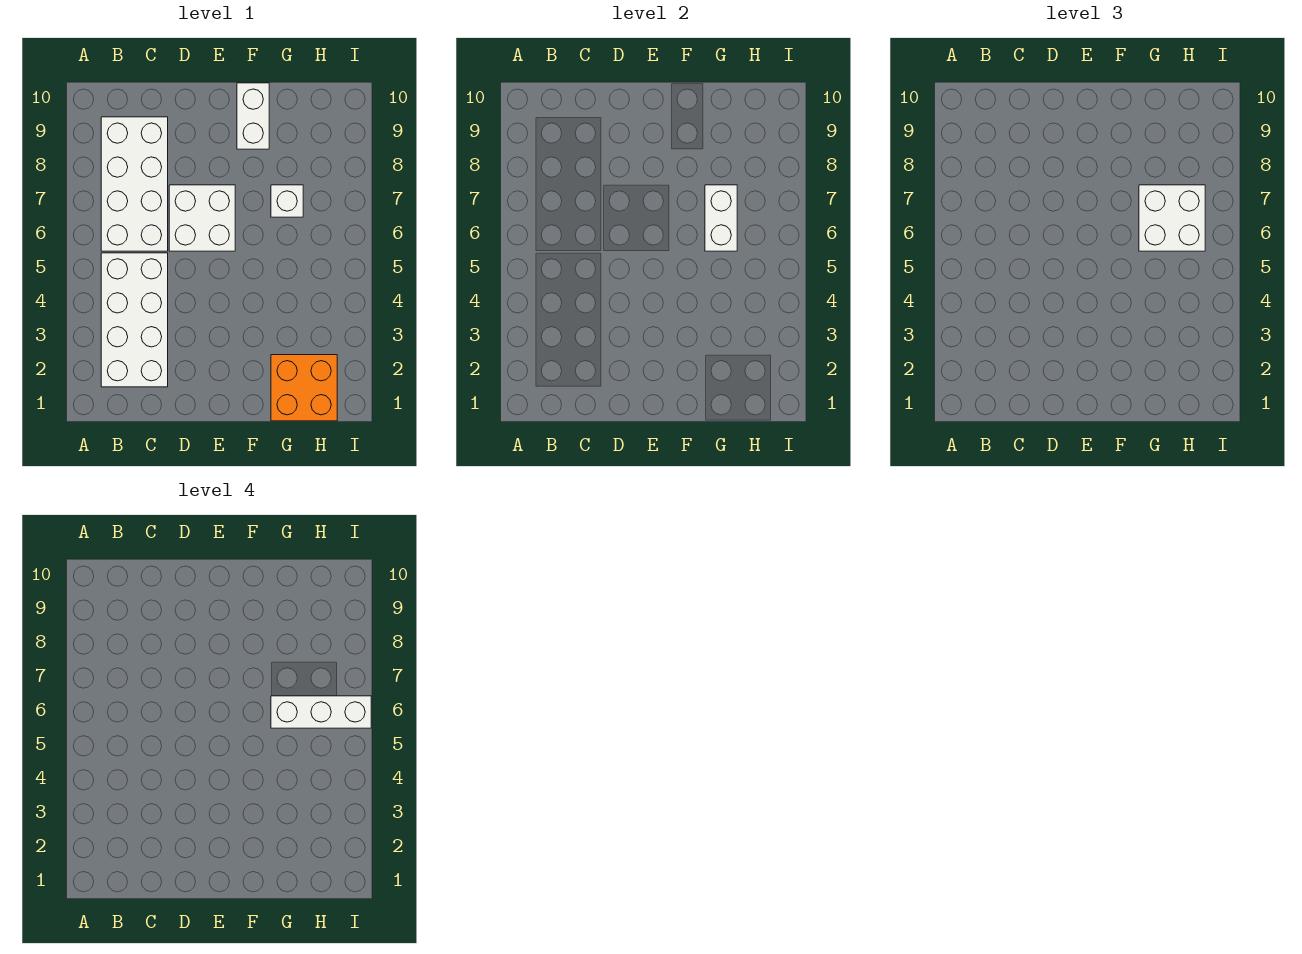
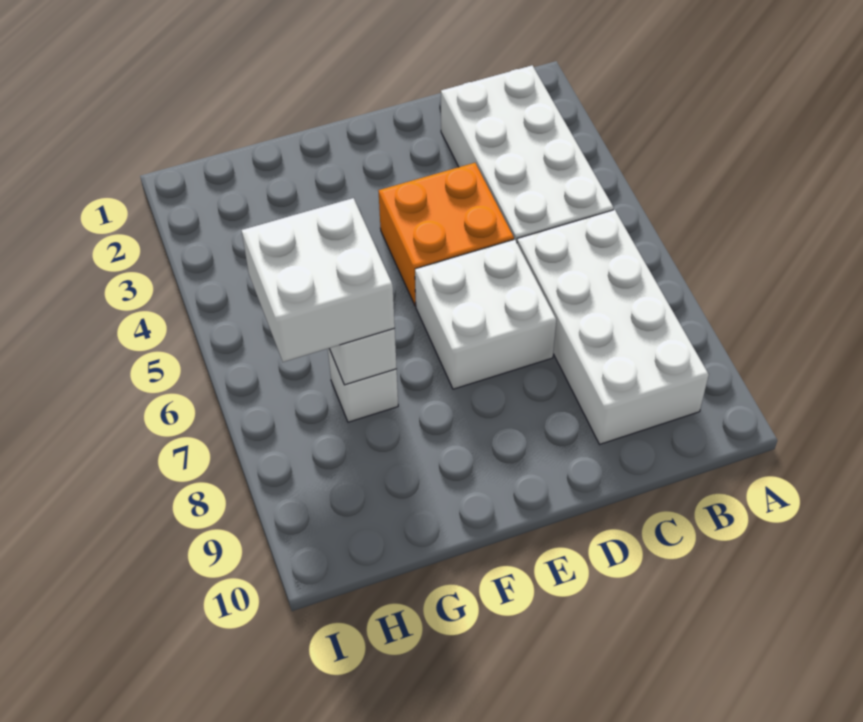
white brick F9:F10 level 1 -> none
orange brick G1:H2 level 1 -> orange brick D4:E5 level 1
white brick G6:I6 level 4 -> none

